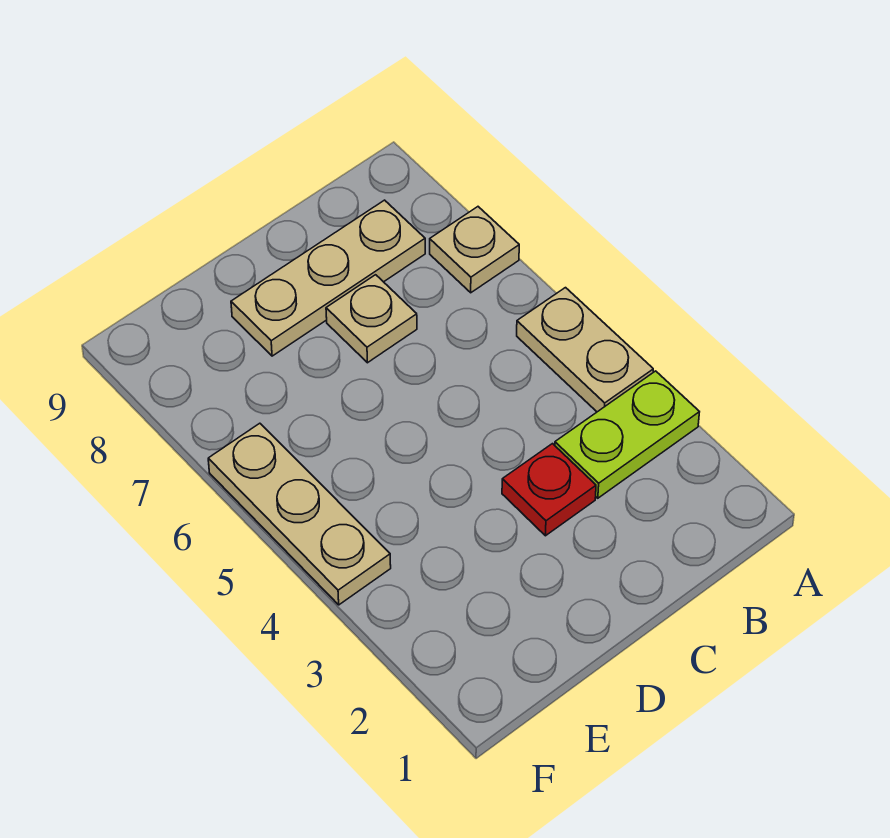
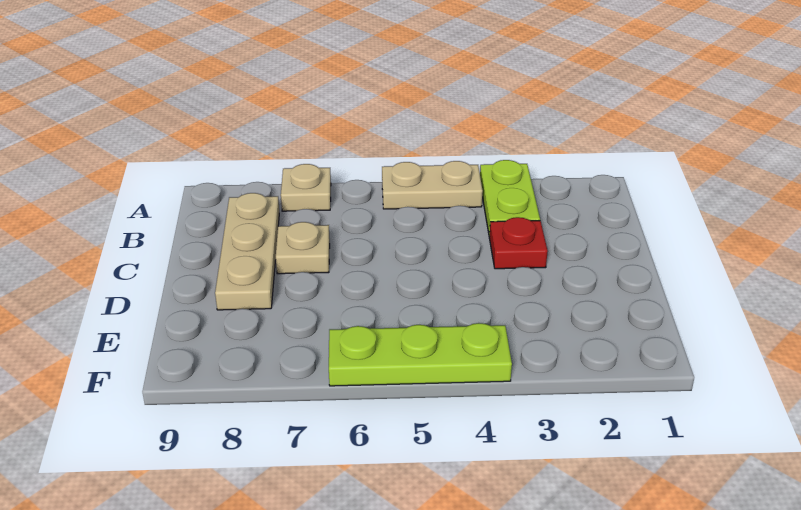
tan plate F4:F6 level 1 -> lime plate F4:F6 level 1

